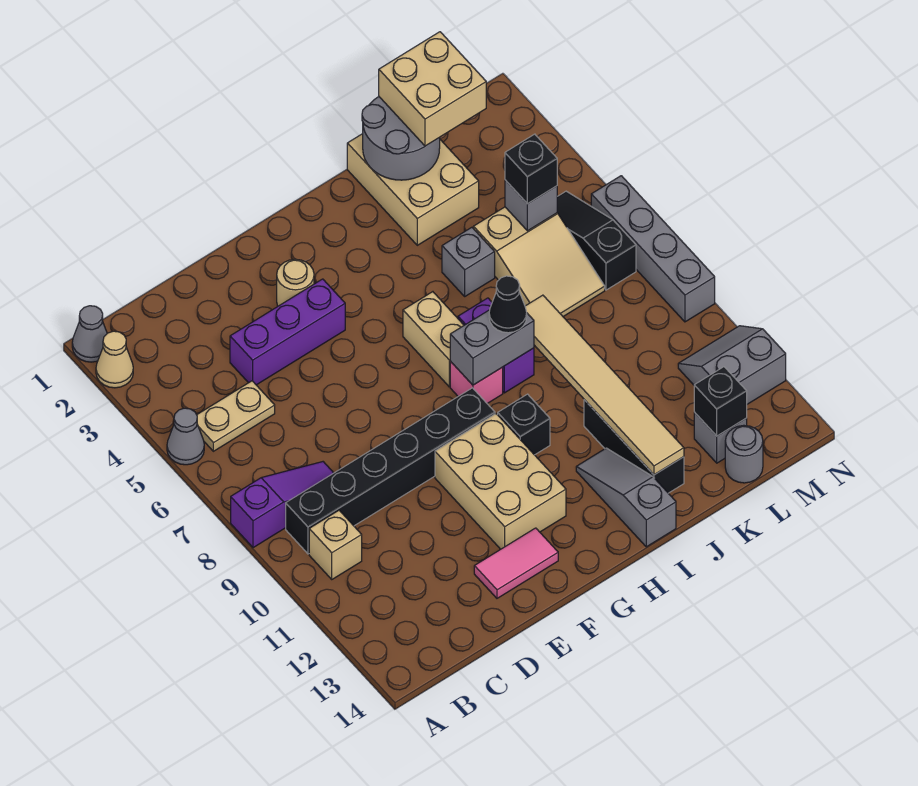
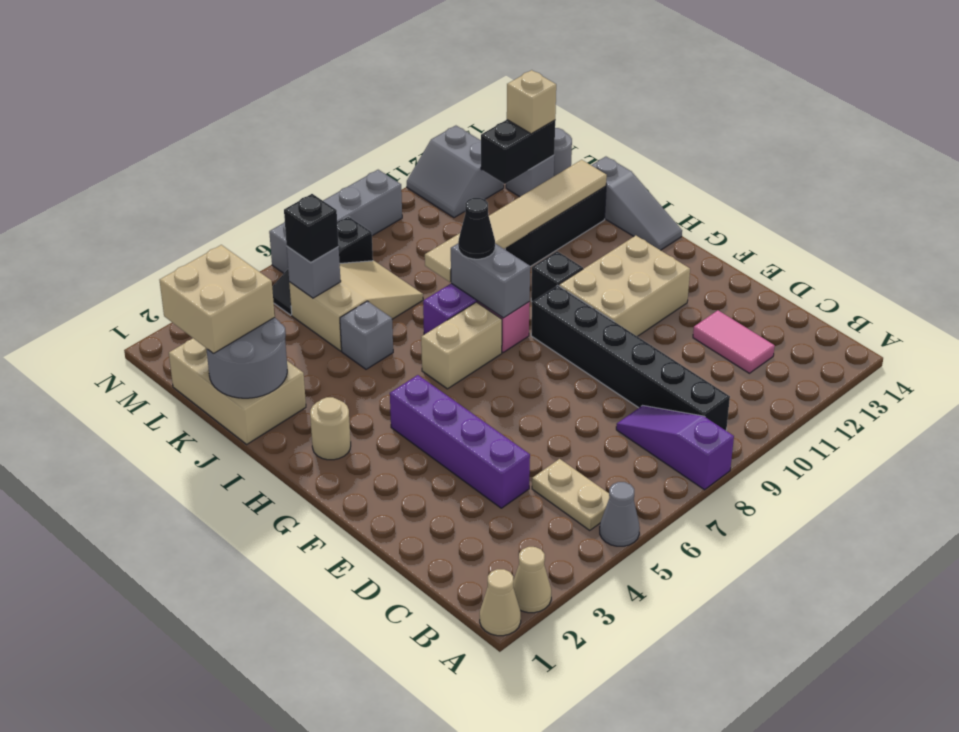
grey cone A1 level 1 -> tan cone A1 level 1
tan brick B10 level 1 -> tan brick L13 level 3
purple brick D4:F4 level 1 -> purple brick D4:G4 level 1
pink tile E13:F13 level 1 -> pink tile C12:D12 level 1
tan round brick F3 level 1 -> tan round brick H2 level 1
grey slope I12:I14 level 1 top 14 -> grey slope H14:J14 level 1 top J
tan brick J1:K3 level 1 -> tan brick J1:L2 level 1
black brick L13 level 2 -> black brick L12:L13 level 2

